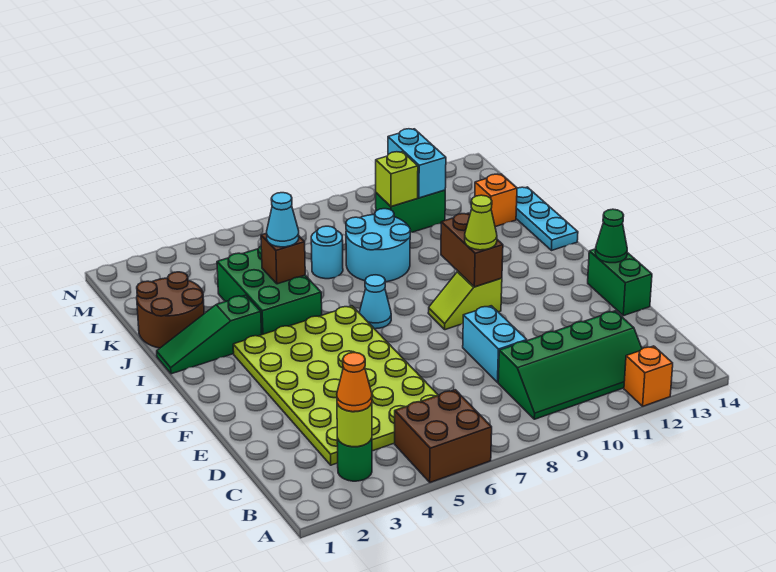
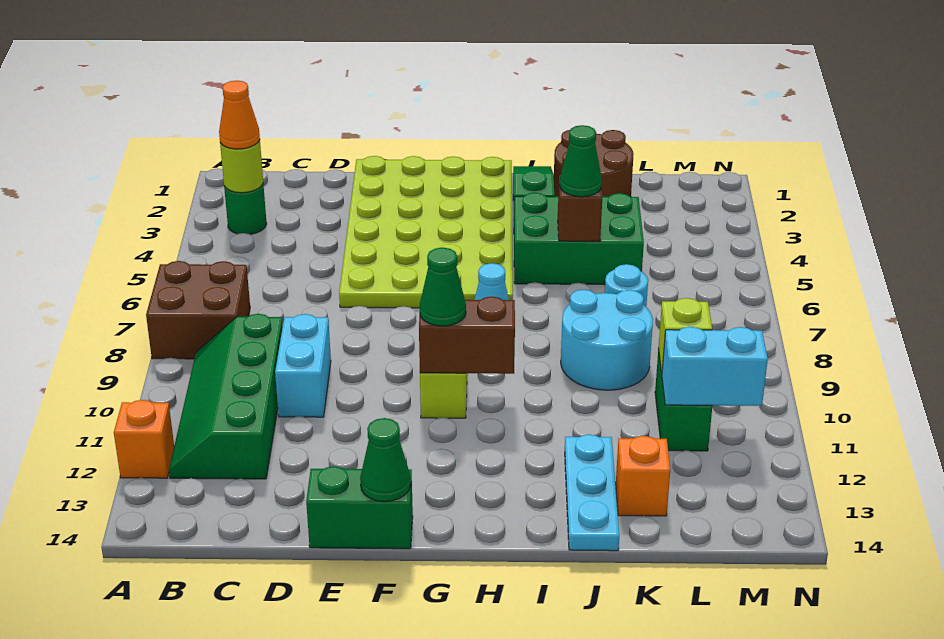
brown brick A5:B6 level 1 -> brown brick A7:B8 level 1
lime plate C3:H6 level 1 -> lime plate E1:H6 level 1
cyan brick D9:E9 level 1 -> cyan brick D9:D10 level 1
lime cone G10 level 3 -> green cone G10 level 3
cyan plate I14:K14 level 1 -> cyan plate J12:J14 level 1
cyan cone J5 level 3 -> green cone J5 level 3

